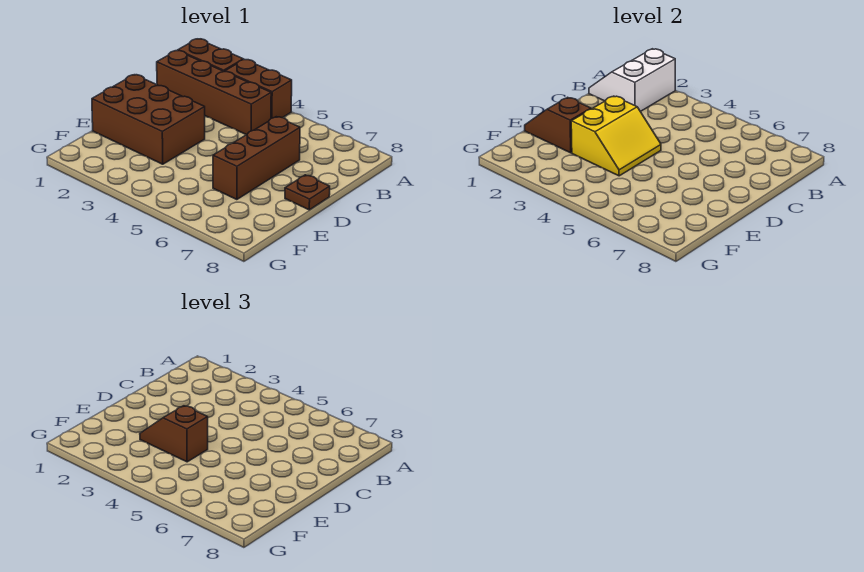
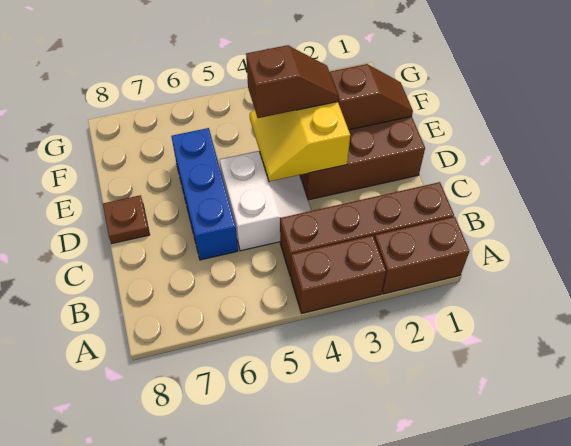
white slope A1:B2 level 2 top 2 -> white slope C4:D5 level 1 top 5
brown brick C6:E6 level 1 -> blue brick C6:E6 level 1

